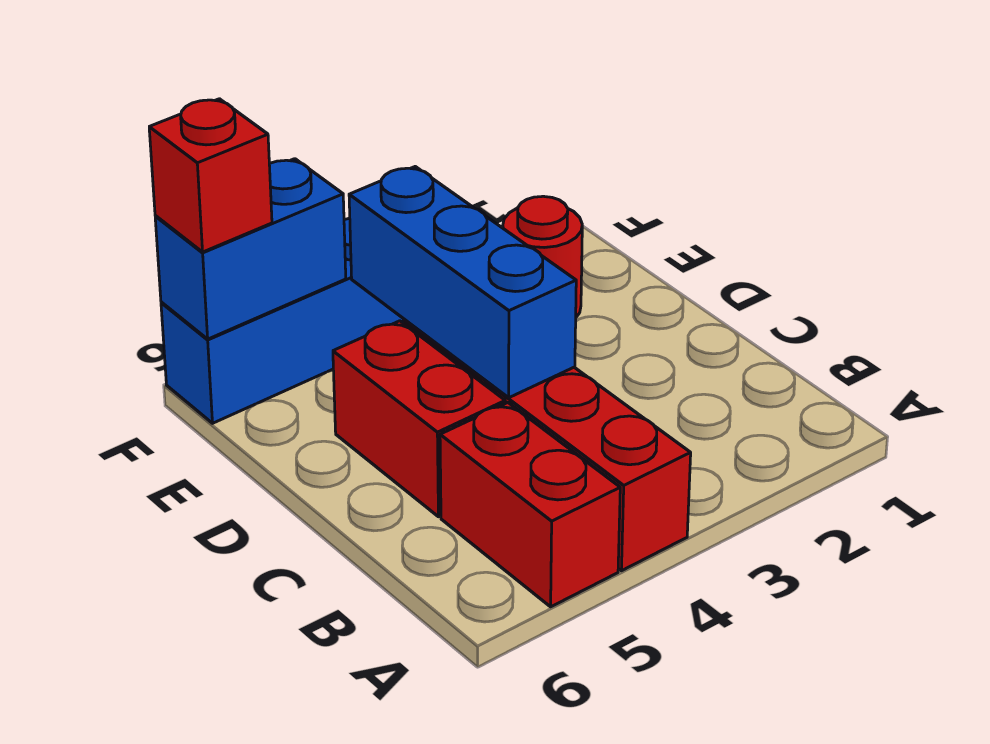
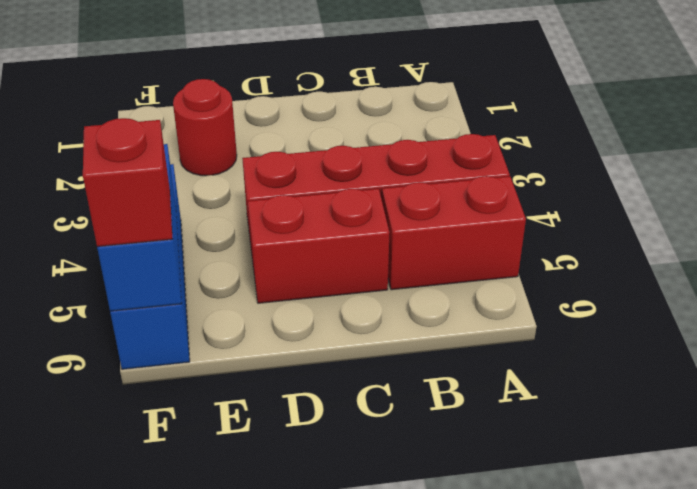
blue brick C4:E4 level 2 -> none

